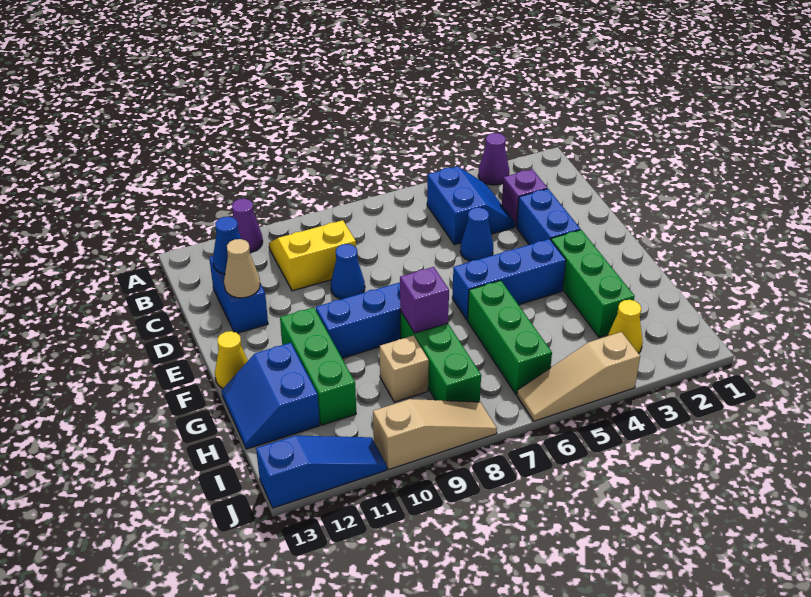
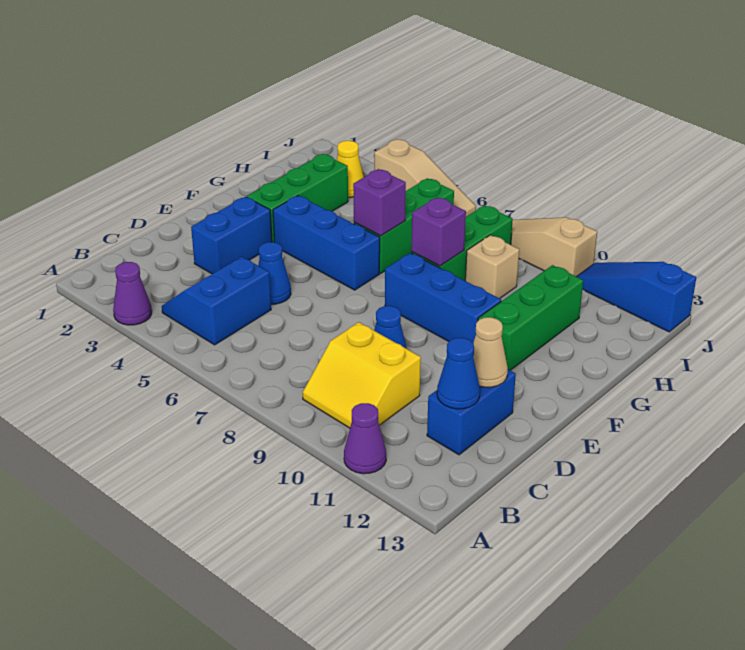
purple brick C3 level 1 -> purple brick G6 level 2
yellow cone F13 level 1 -> none
blue slope G12:H13 level 1 top 12 -> none

